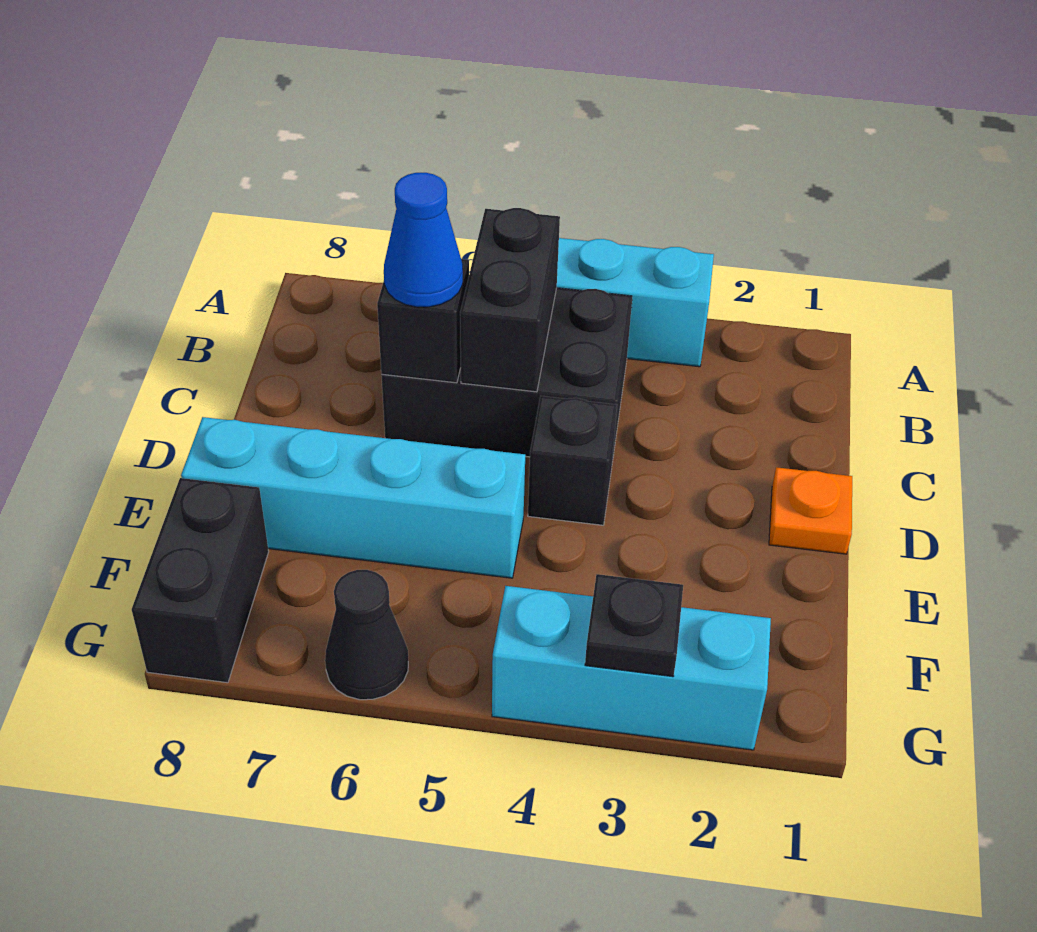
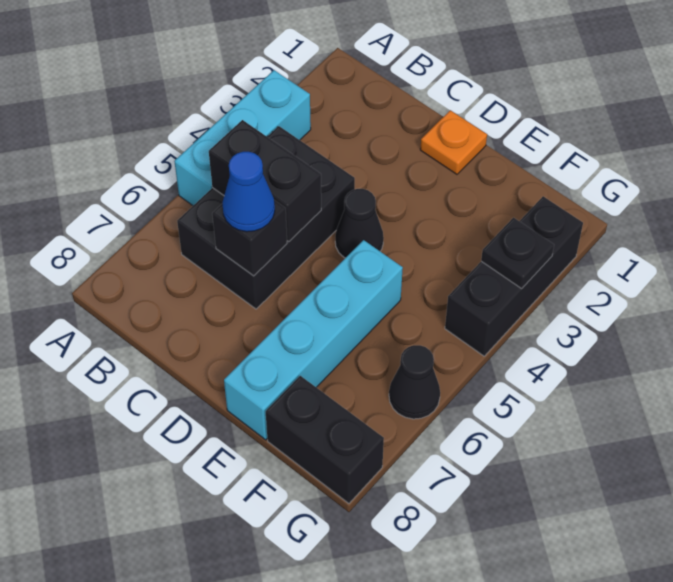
black brick D4 level 1 -> black cone D4 level 1
cyan brick G2:G4 level 1 -> black brick G2:G4 level 1

